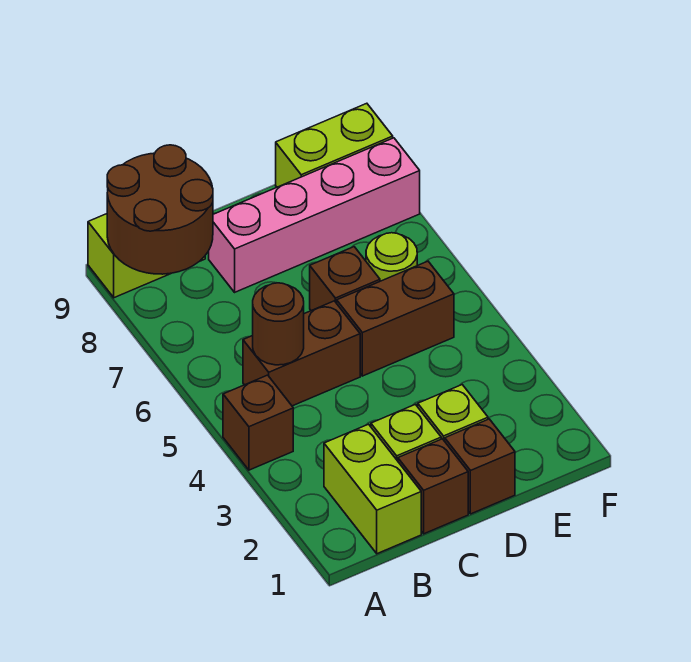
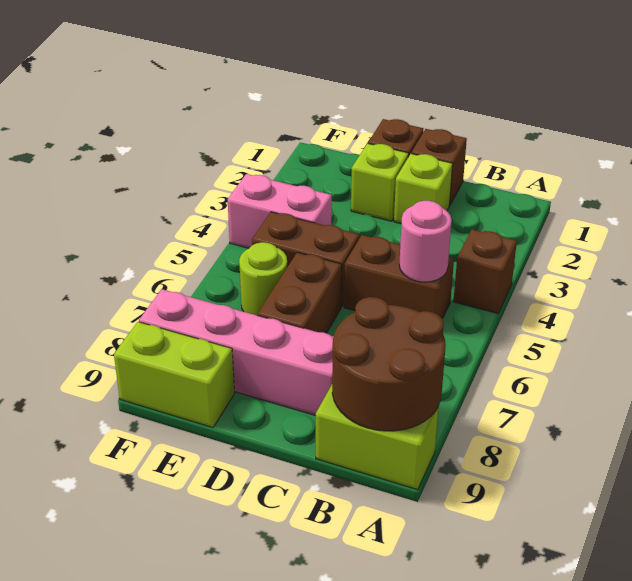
lime brick B1:B2 level 1 -> none
brown round brick B5 level 2 -> pink round brick B5 level 2
brown brick D6 level 1 -> brown brick D6:D7 level 1
none -> pink brick E4:F4 level 1

